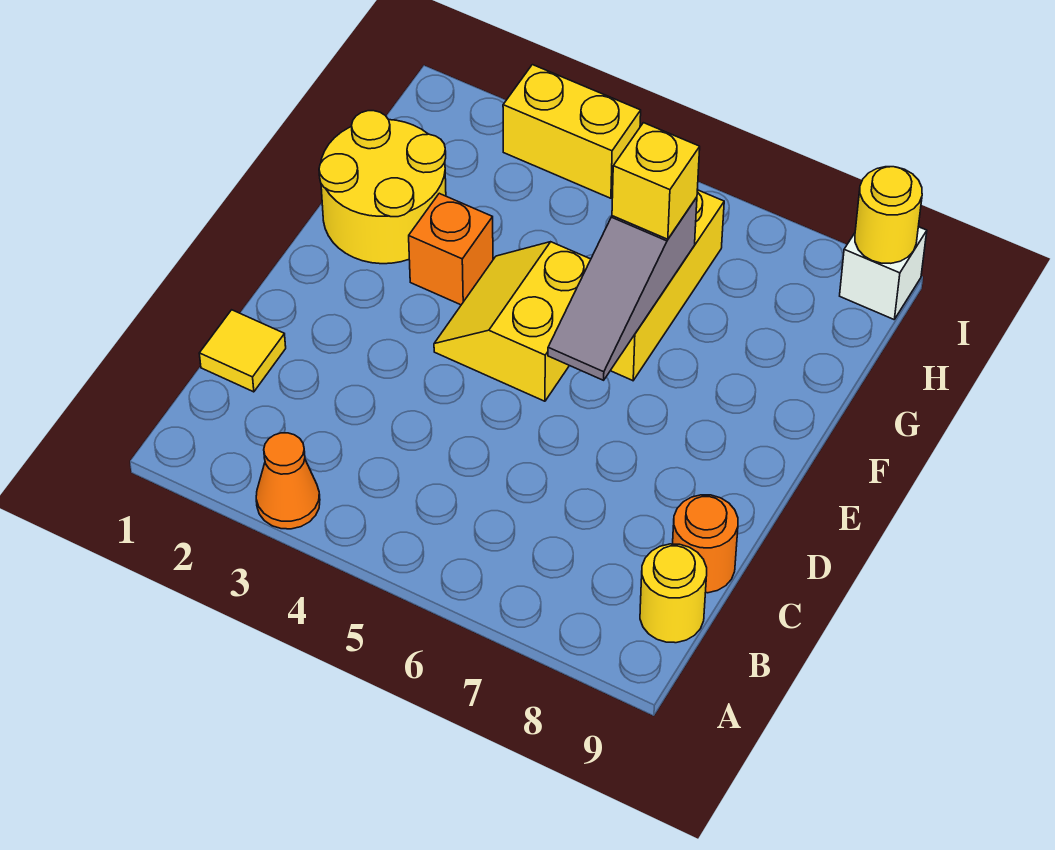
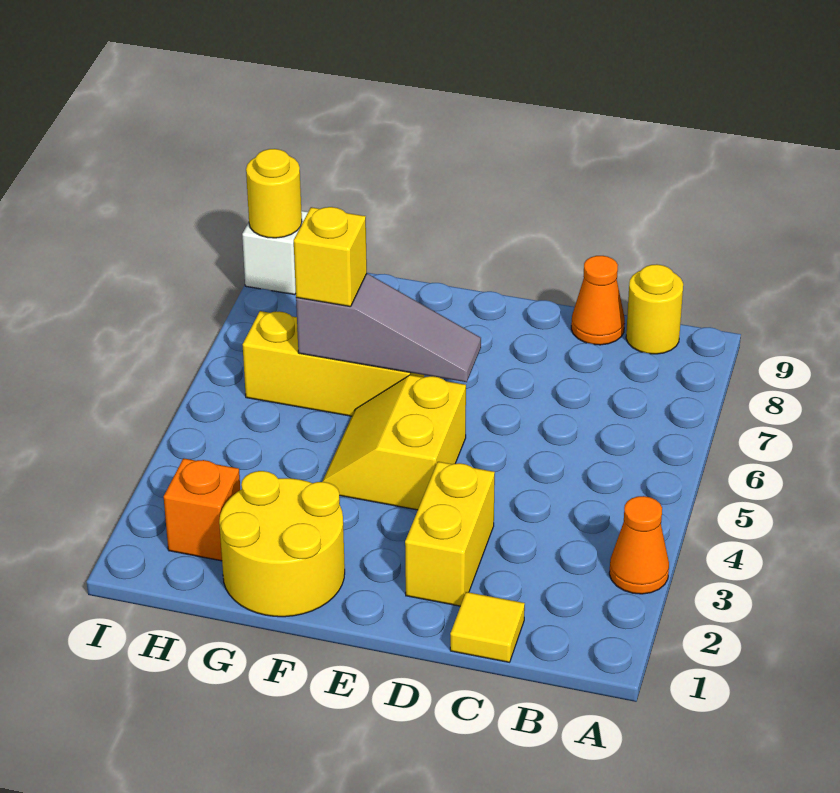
orange round brick C9 level 1 -> orange cone C9 level 1
yellow slope E4:F5 level 1 top 5 -> yellow slope E4:F5 level 1 top E
orange brick F3 level 1 -> orange brick H2 level 1
yellow brick I3:I4 level 1 -> yellow brick D2:D3 level 1

